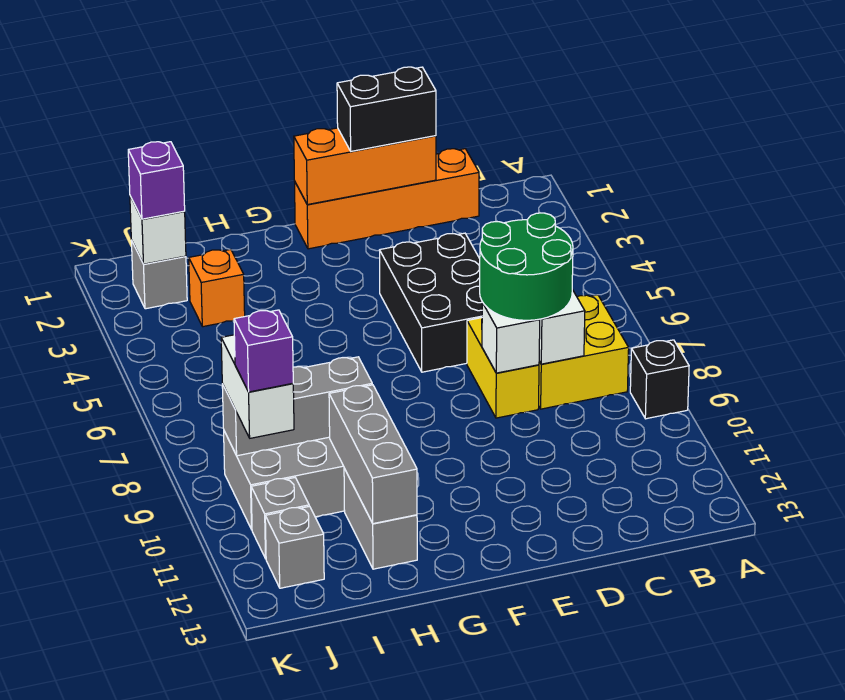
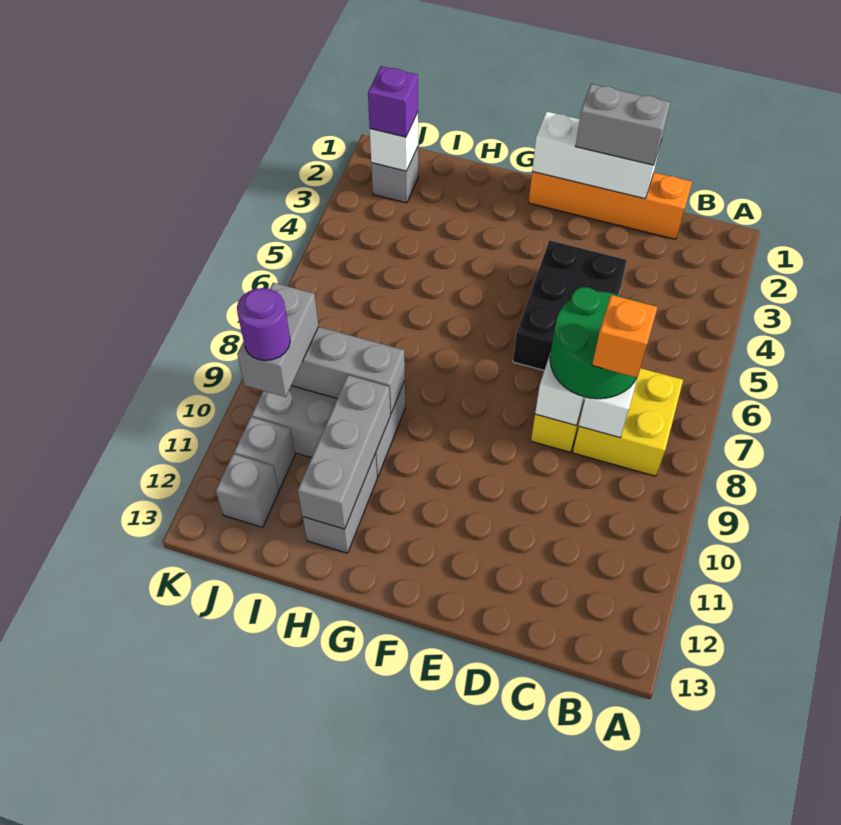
black brick A9 level 1 -> none
orange brick D1:F1 level 2 -> white brick D1:F1 level 2
black brick D1:E1 level 3 -> grey brick D1:E1 level 3
orange brick I3 level 1 -> orange brick C8 level 4
white brick J9:J10 level 3 -> grey brick J9:J10 level 3
purple brick J10 level 4 -> purple round brick J10 level 4

